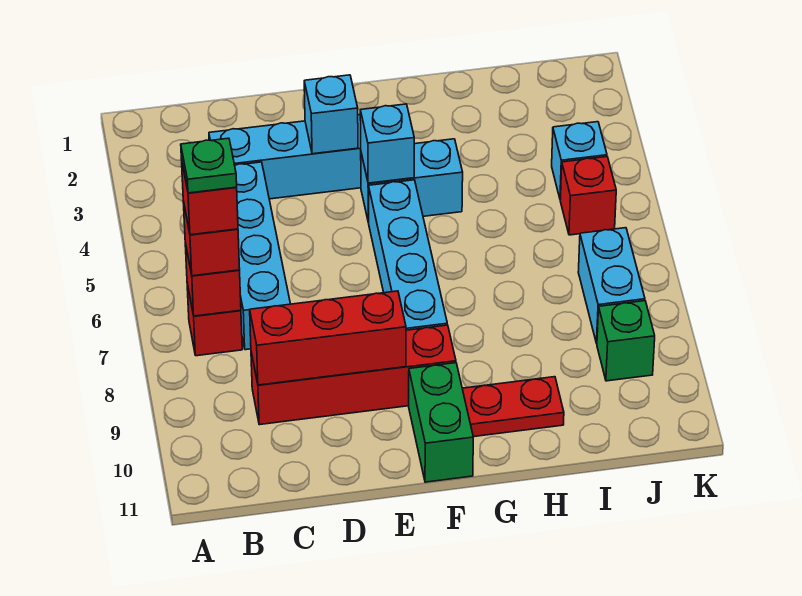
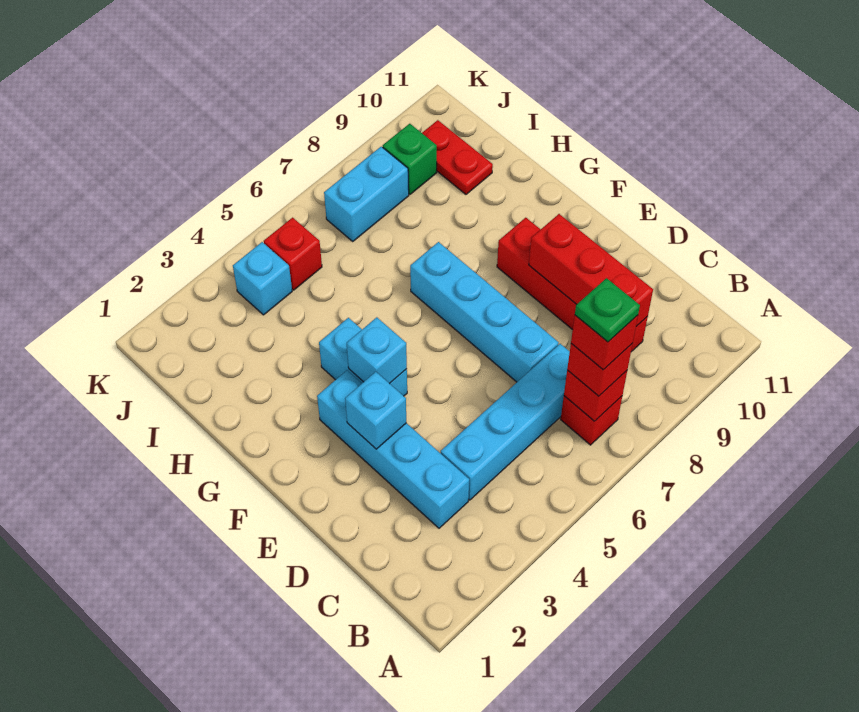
cyan brick F5:F8 level 1 -> cyan brick D7:G7 level 1
green brick F10:F11 level 1 -> none
red plate G10:H10 level 1 -> red plate I10:J10 level 1

